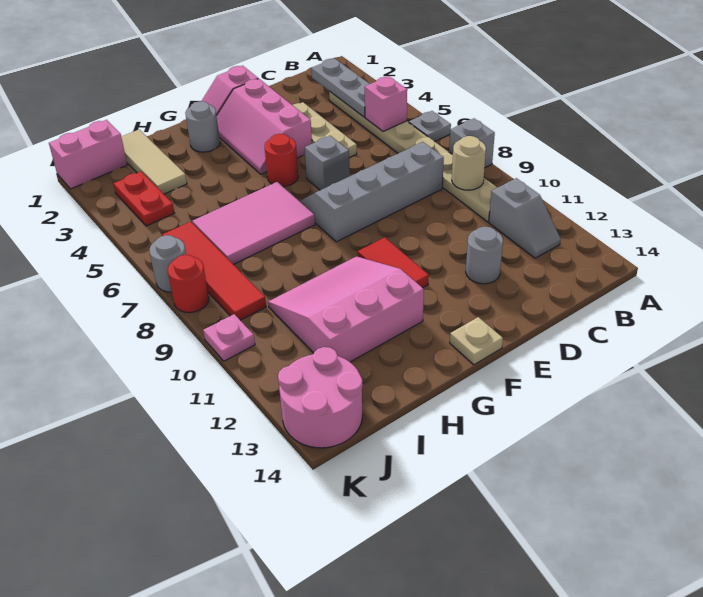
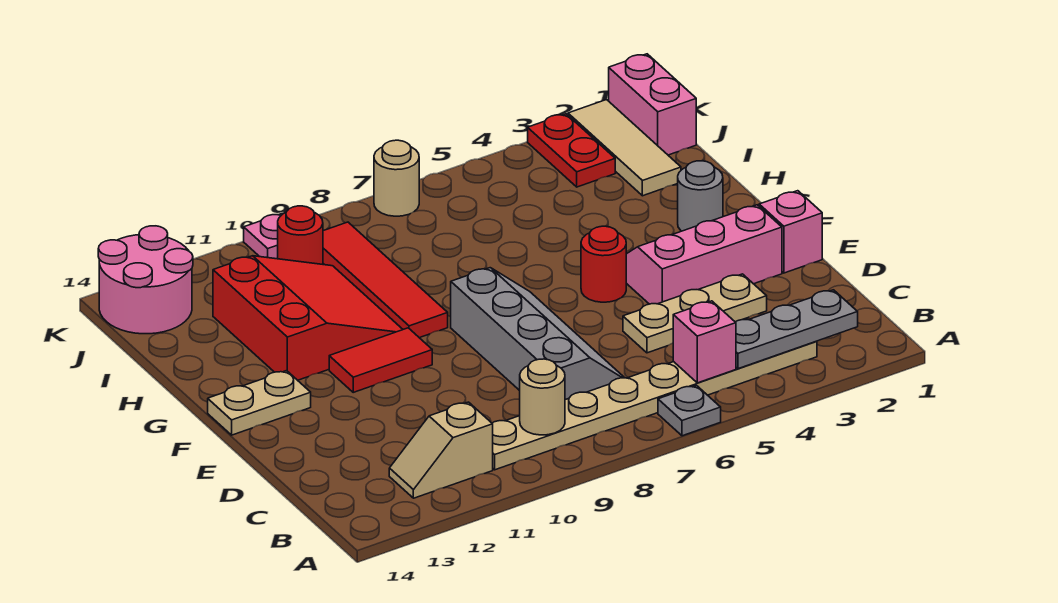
grey brick A8 level 1 -> none
grey slope B11:B12 level 1 top 11 -> tan slope B11:B12 level 1 top 11
grey round brick D12 level 1 -> none
grey brick E6 level 1 -> none
tan plate F14 level 1 -> tan plate F13:F14 level 1
pink tile G6:I7 level 1 -> none
pink slope G10:I12 level 1 top 12 -> red slope G10:I12 level 1 top 12
tan tile I1:I3 level 1 -> tan tile I2:K2 level 1
red plate J3:J4 level 1 -> red plate J3:K3 level 1
red tile J6:J9 level 1 -> red tile G9:J9 level 1
grey round brick K7 level 1 -> tan round brick K7 level 1
red round brick K8 level 1 -> red round brick J10 level 1

